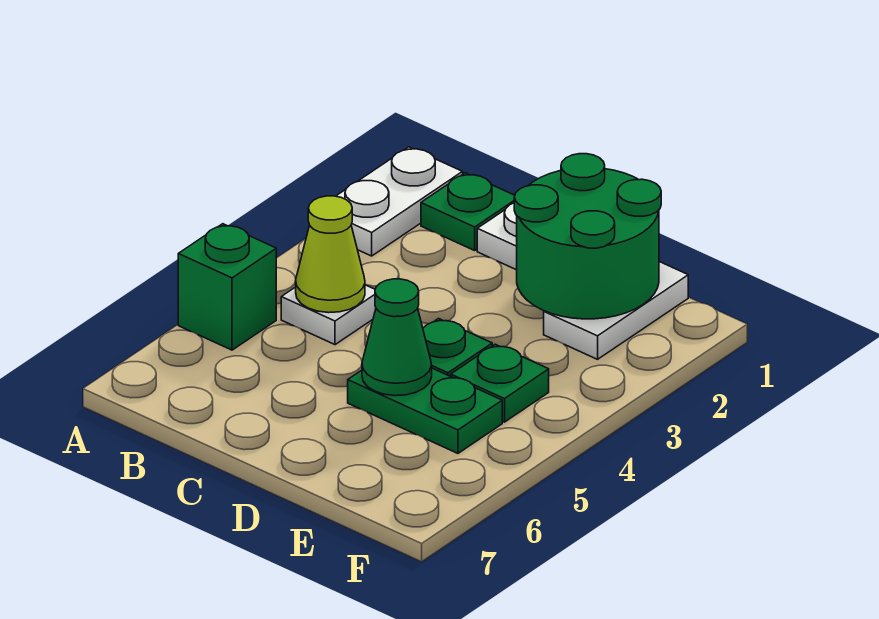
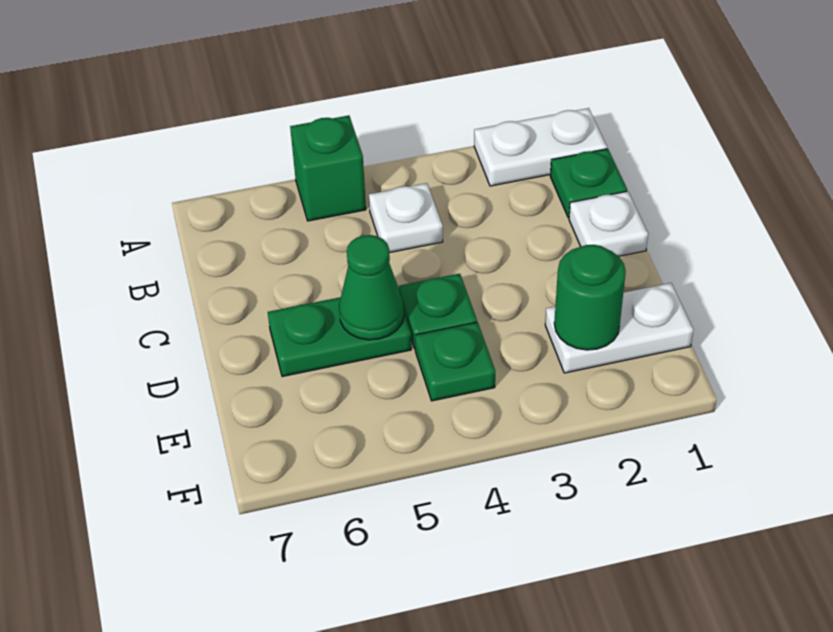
lime cone B4 level 2 -> none
green round brick D1:E2 level 2 -> green round brick E2 level 2
green plate D5:E5 level 1 -> green plate D5:D6 level 1

